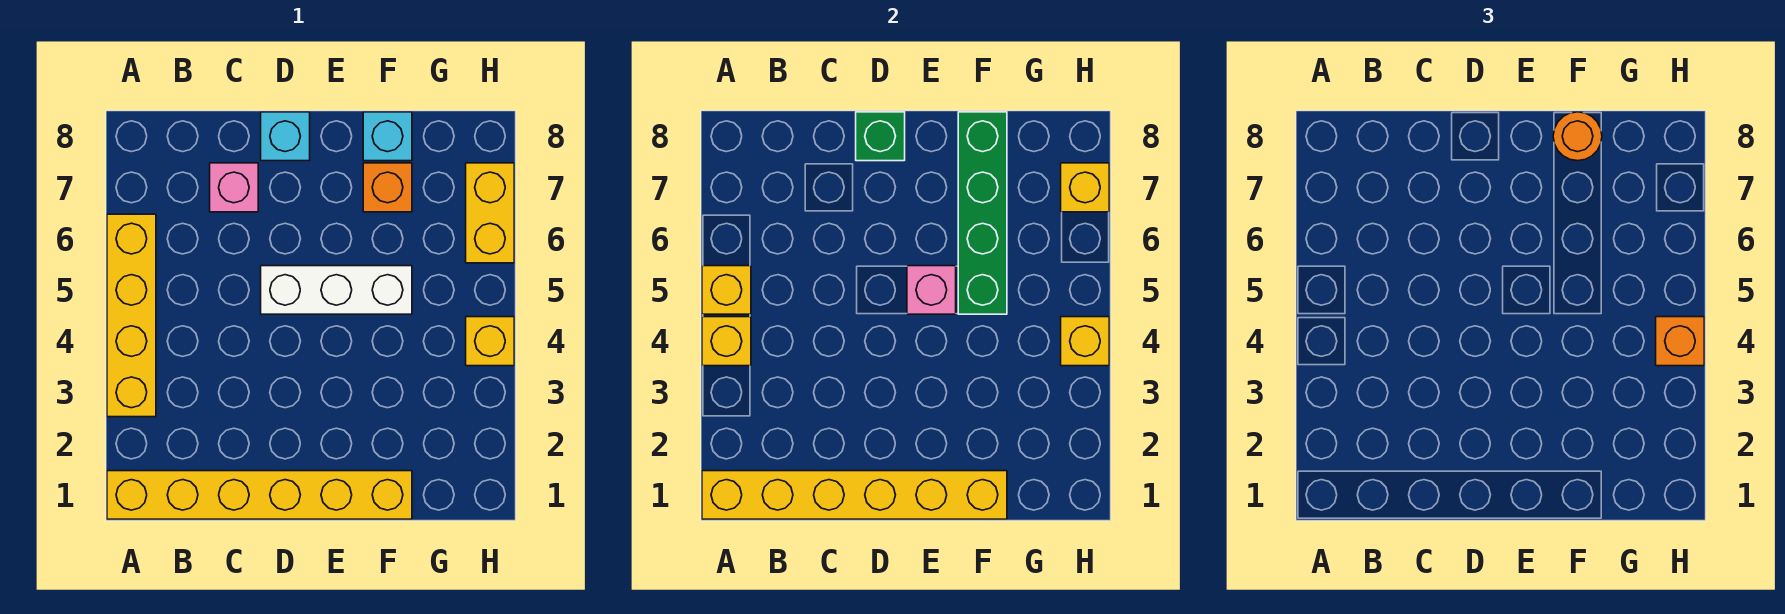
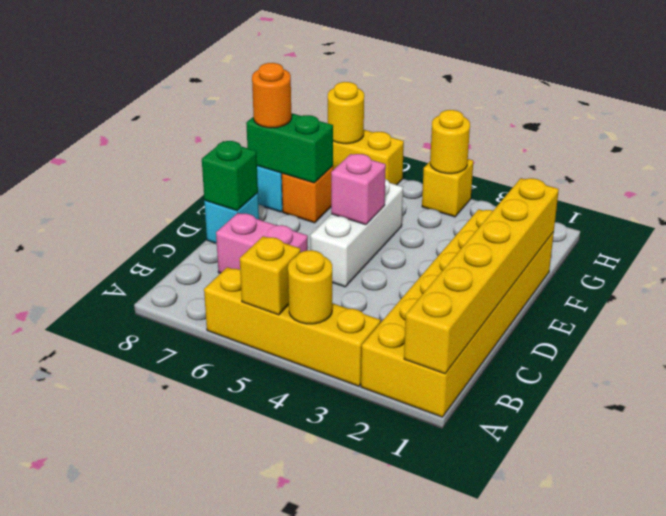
yellow brick A1:F1 level 1 -> yellow brick A1:F2 level 1
yellow brick A4 level 2 -> yellow round brick A4 level 2
pink brick C7 level 1 -> pink brick C6:C7 level 1
green brick F5:F8 level 2 -> green brick F7:F8 level 2
yellow brick H4 level 2 -> yellow round brick H4 level 2
orange brick H4 level 3 -> none
yellow brick H7 level 2 -> yellow round brick H7 level 2

